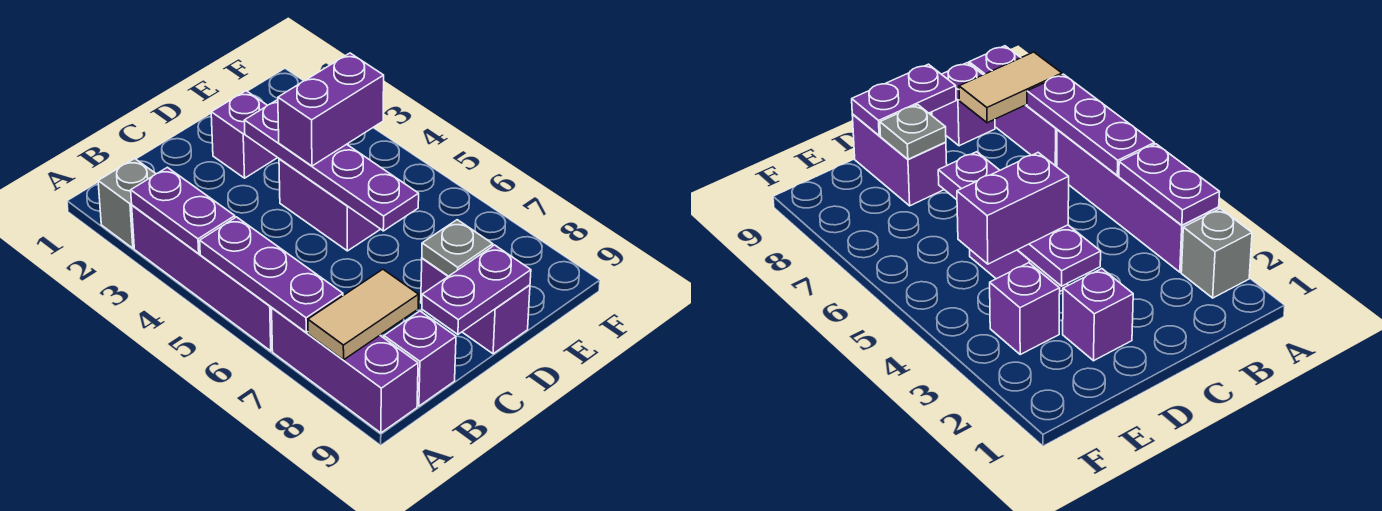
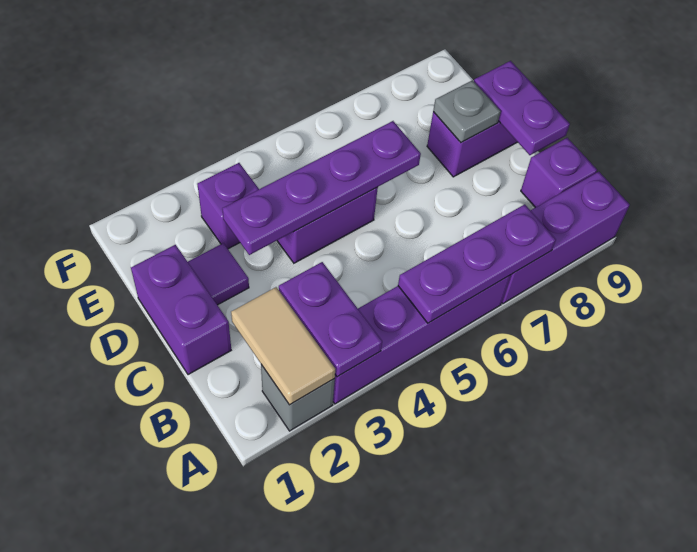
purple plate A3:A4 level 2 -> purple plate A3:B3 level 2
tan tile A8:B8 level 2 -> tan tile A2:B2 level 2
purple brick D2 level 1 -> purple tile D2 level 1
purple brick D4:E4 level 3 -> purple brick C1:D1 level 1

